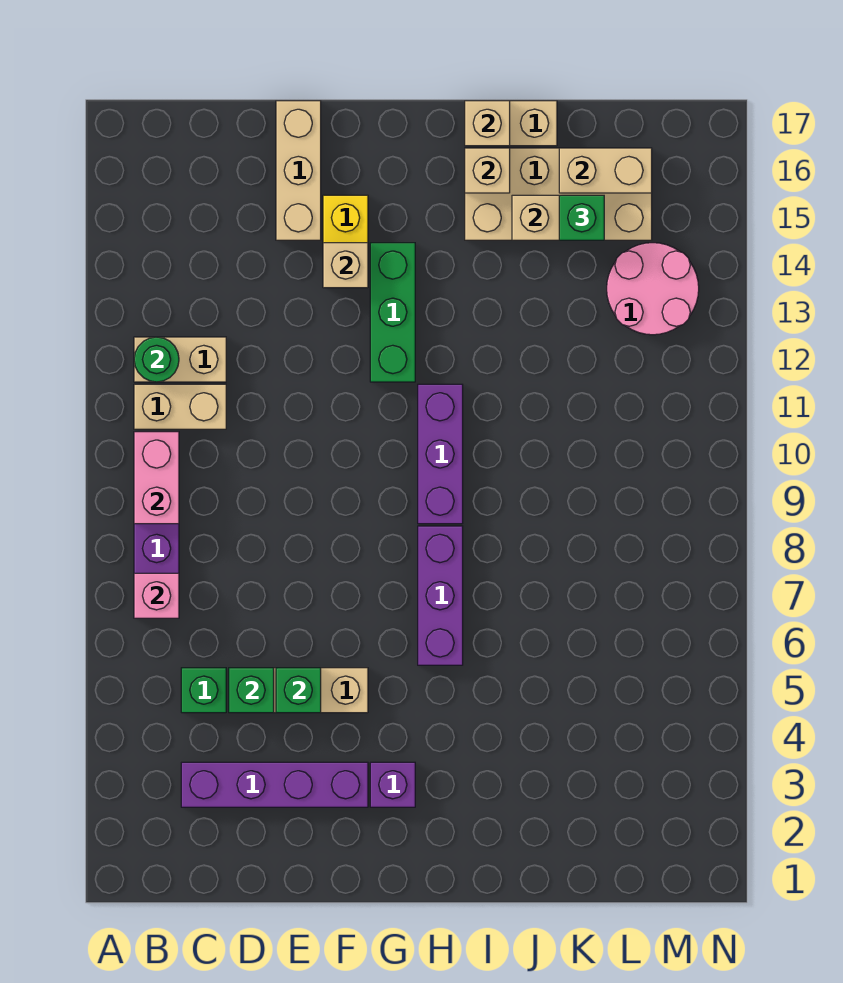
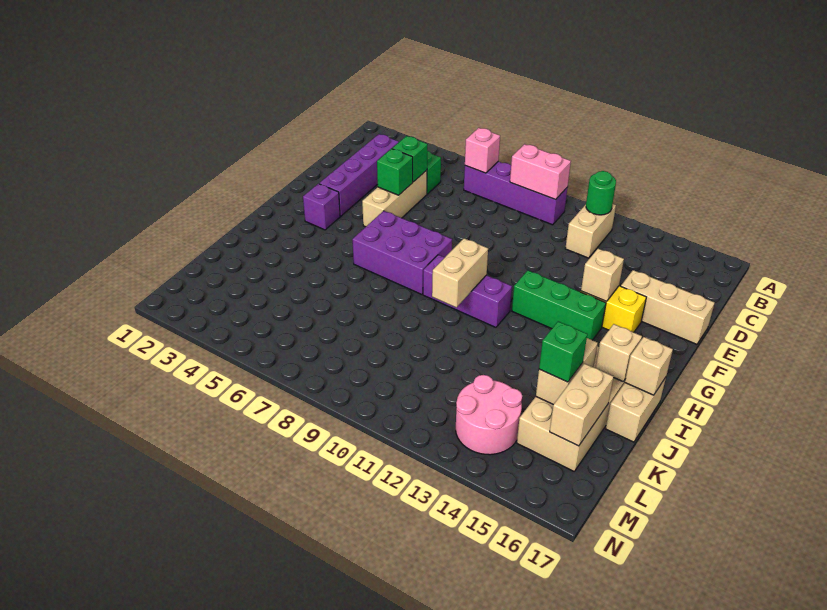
tan brick B11:C11 level 1 -> tan brick H10:I10 level 2
purple brick H6:H8 level 1 -> purple brick G6:H8 level 1

